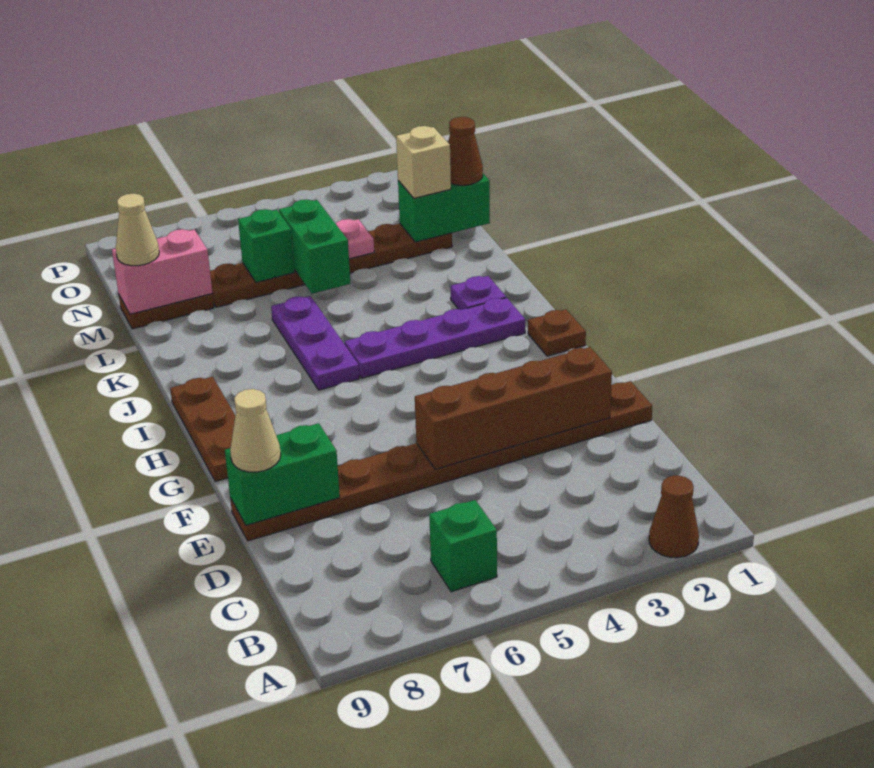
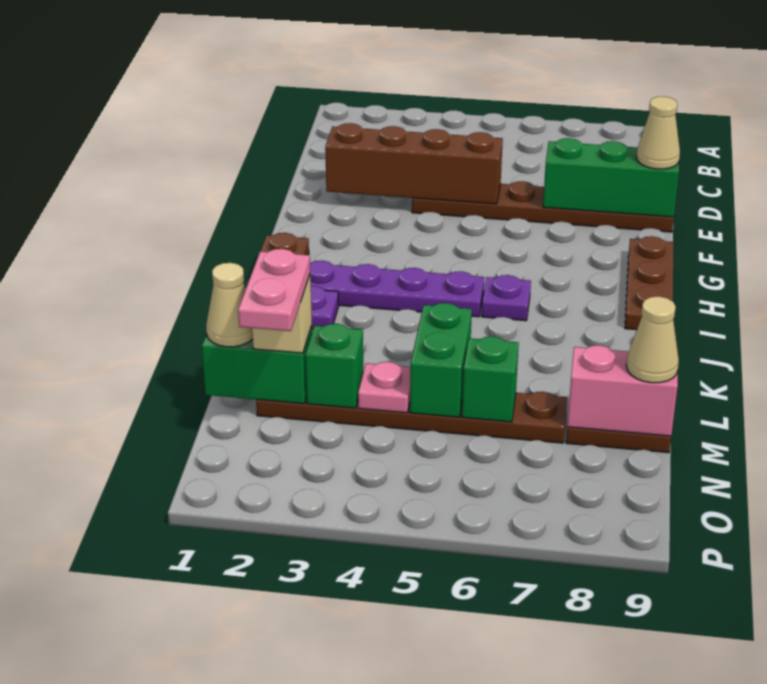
brown cone A2 level 1 -> none
green brick B6 level 1 -> green brick M3 level 2
brown plate E1:E3 level 1 -> none
green brick E8:E9 level 2 -> green brick E7:E9 level 2
purple plate I6:K6 level 1 -> purple plate I6 level 1
brown cone M1 level 3 -> tan cone M1 level 3
none -> pink plate M2:N2 level 4

